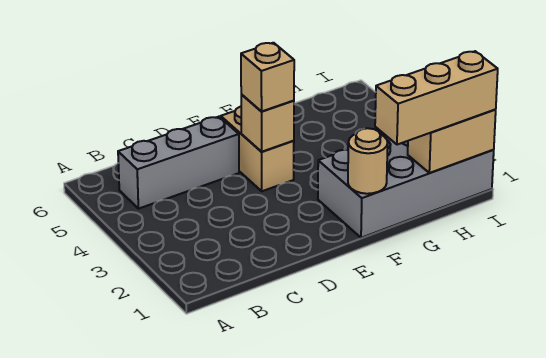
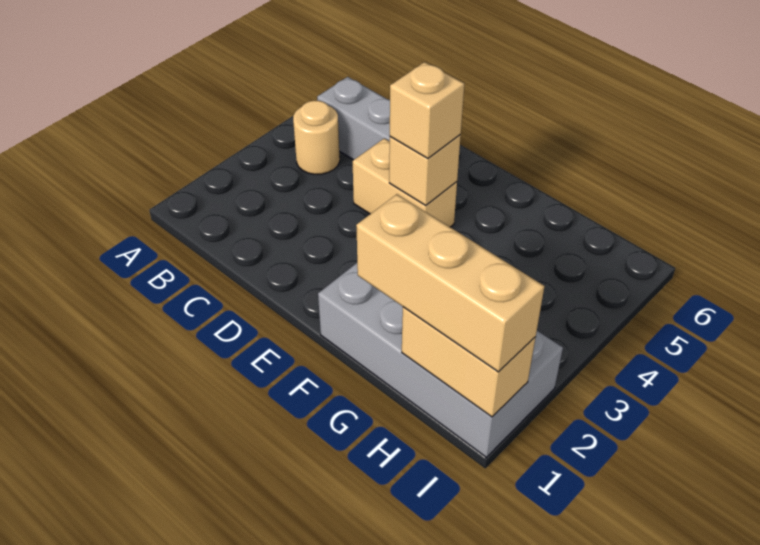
tan brick E4:E5 level 1 -> tan brick D4:E4 level 1
tan round brick F1 level 2 -> tan round brick B4 level 1

